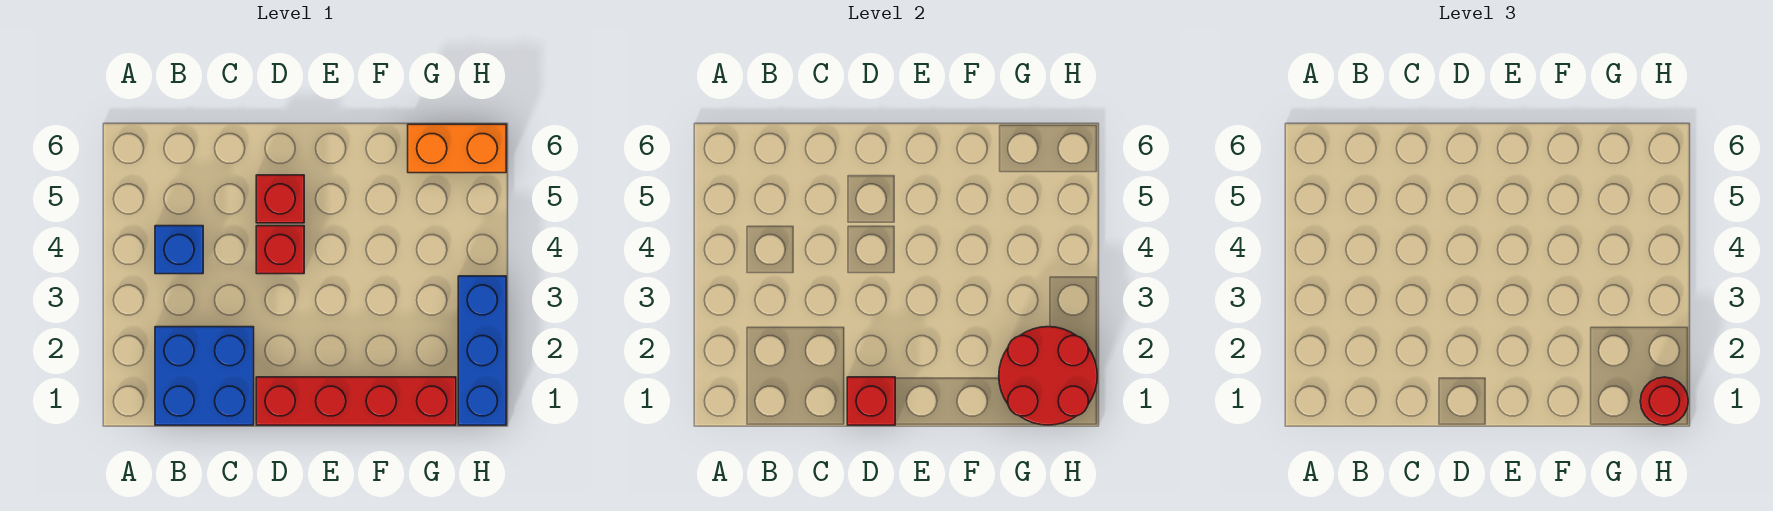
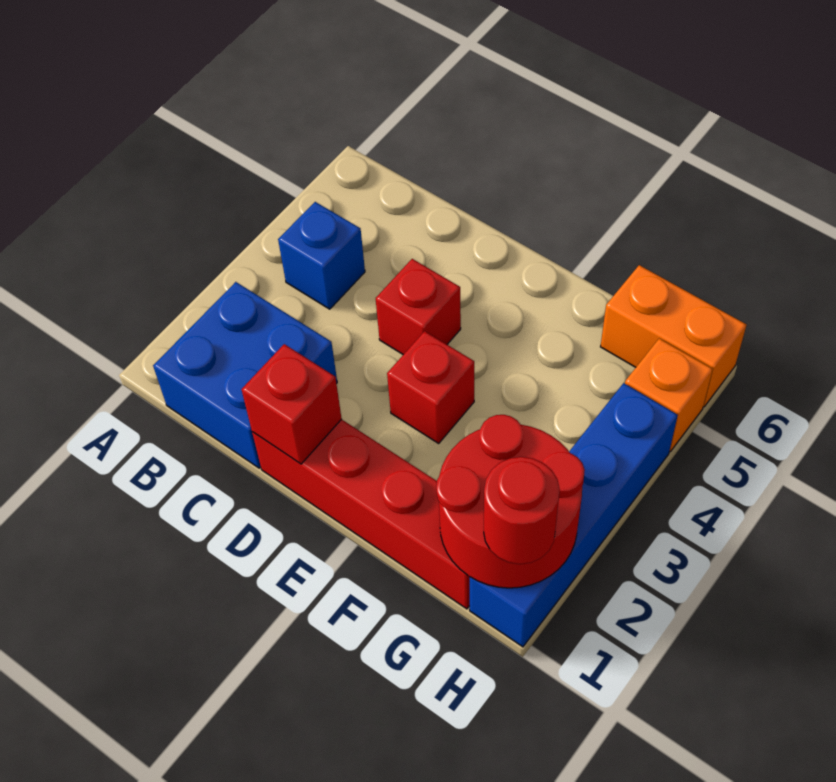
red brick D5 level 1 -> red brick E3 level 1
blue brick H1:H3 level 1 -> blue brick H1:H4 level 1
none -> orange brick H5 level 1

